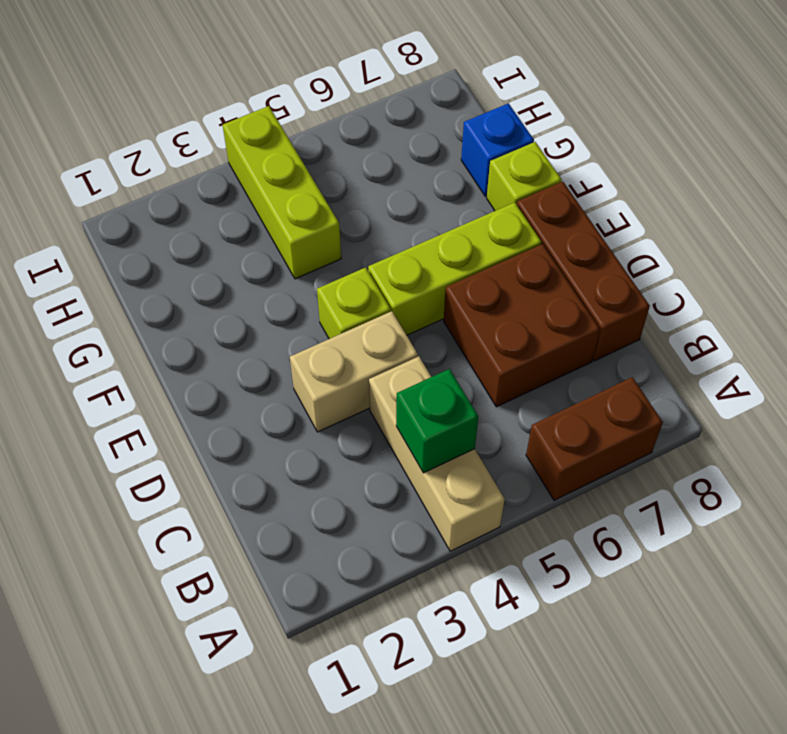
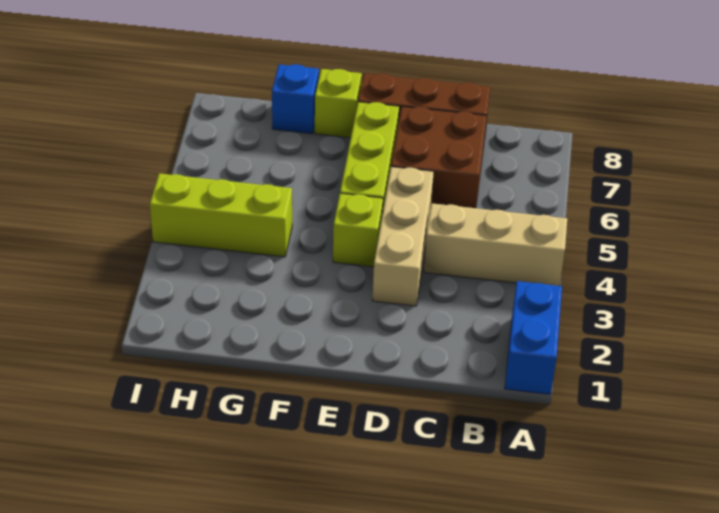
none -> blue brick A1:A2 level 1
brown brick A6:A7 level 1 -> none
green brick B4 level 2 -> none
tan brick D3:D4 level 1 -> tan brick D3:D5 level 1

